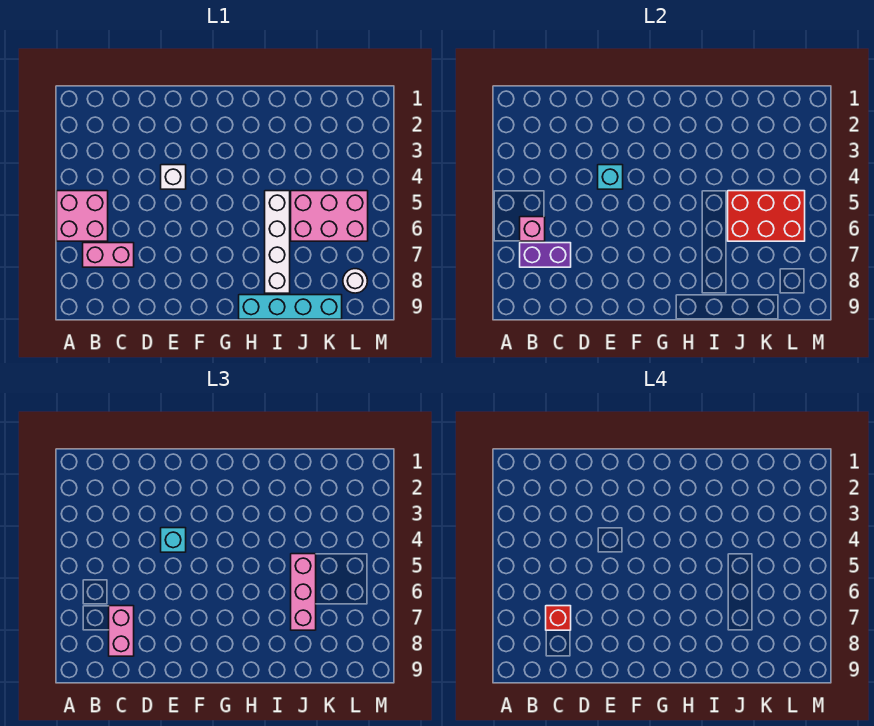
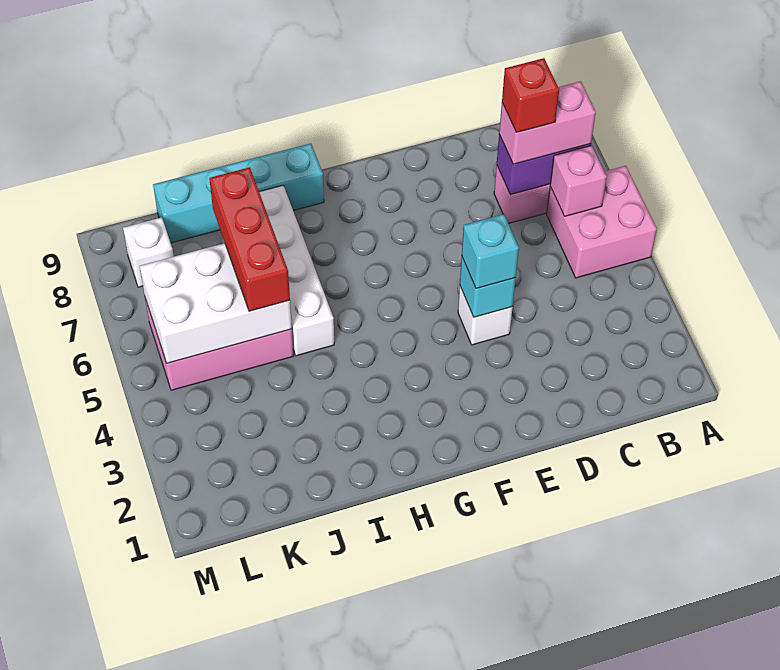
pink brick C7:C8 level 3 -> pink brick B7:C7 level 3
red brick J5:L6 level 2 -> white brick J5:L6 level 2
pink brick J5:J7 level 3 -> red brick J5:J7 level 3
white round brick L8 level 1 -> white brick L8 level 1

